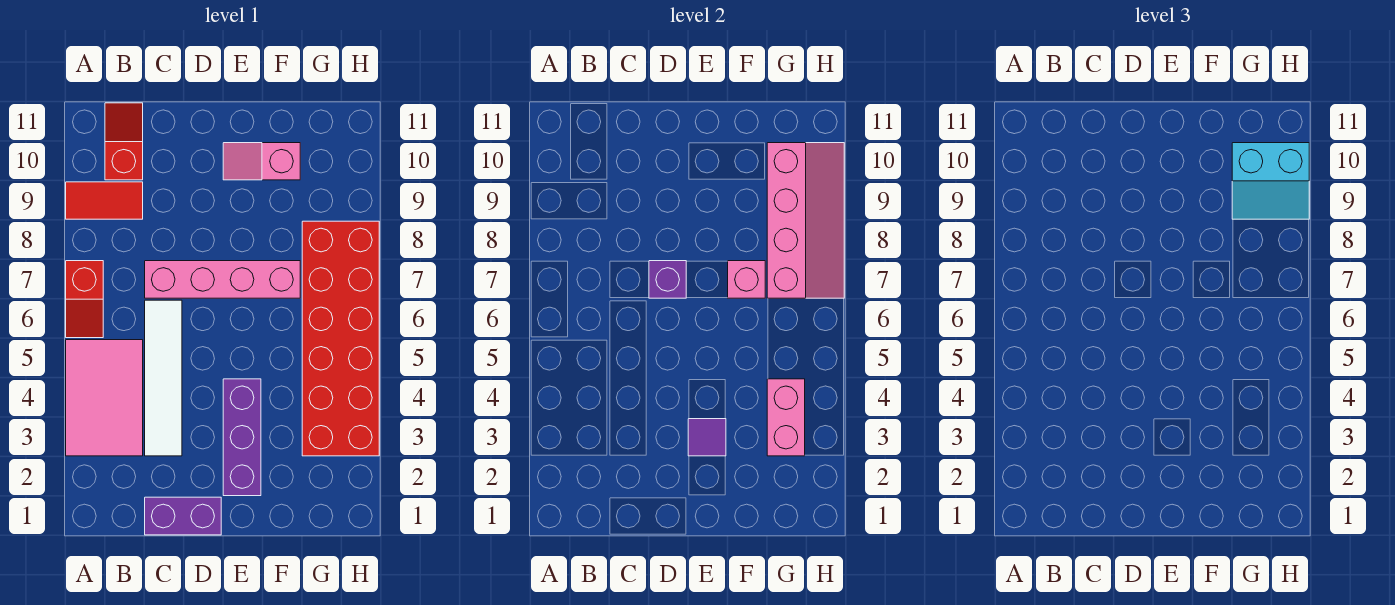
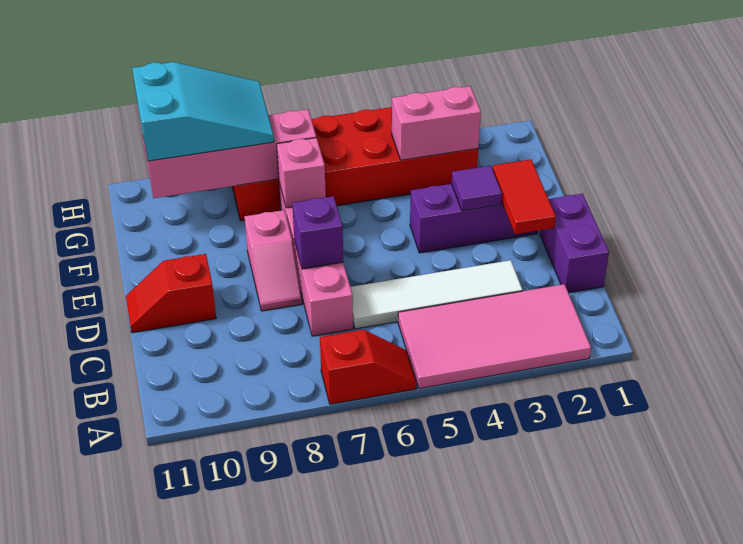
pink tile A3:B5 level 1 -> pink tile A2:B5 level 1
red tile A9:B9 level 1 -> red tile D2:E2 level 2
red slope B10:B11 level 1 top 10 -> red slope D10:D11 level 1 top 10
pink slope E10:F10 level 1 top F -> pink slope D8:E8 level 1 top E
cyan slope G9:H10 level 3 top 10 -> cyan slope G8:H10 level 3 top 10

